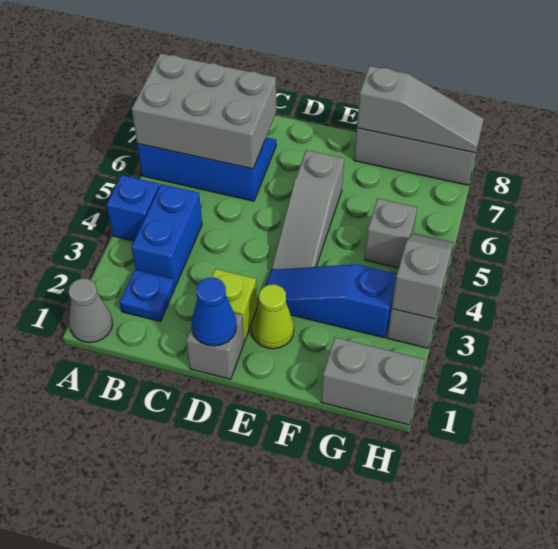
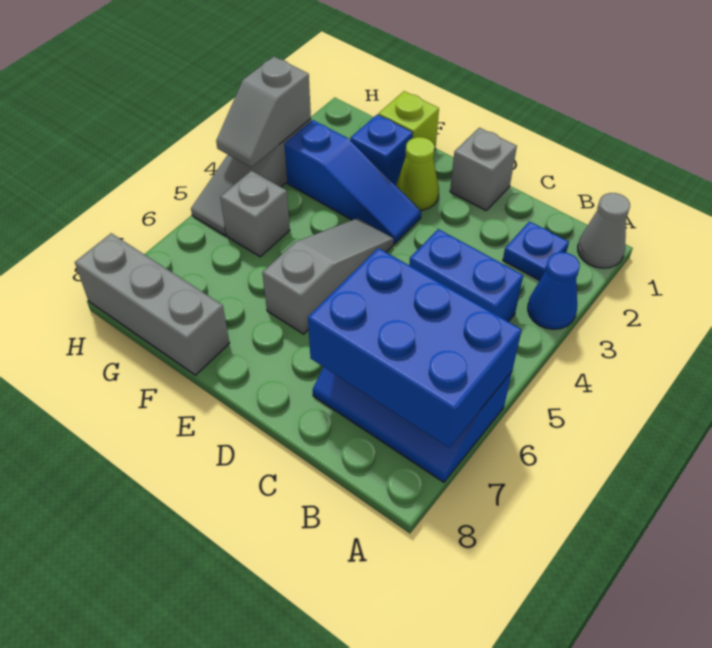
blue brick A4 level 1 -> blue brick F2 level 1
grey brick A6:C7 level 2 -> blue brick A6:C7 level 2
blue brick B3:B4 level 1 -> blue brick B4:C4 level 1
blue cone D1 level 2 -> blue cone A3 level 1
lime brick D2 level 1 -> lime brick F1 level 1
grey slope F8:H8 level 2 top F -> none
grey brick G1:H1 level 1 -> none

